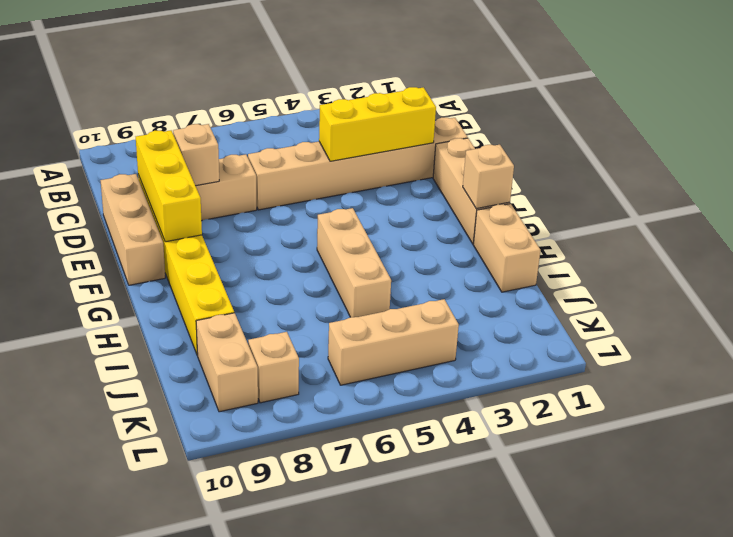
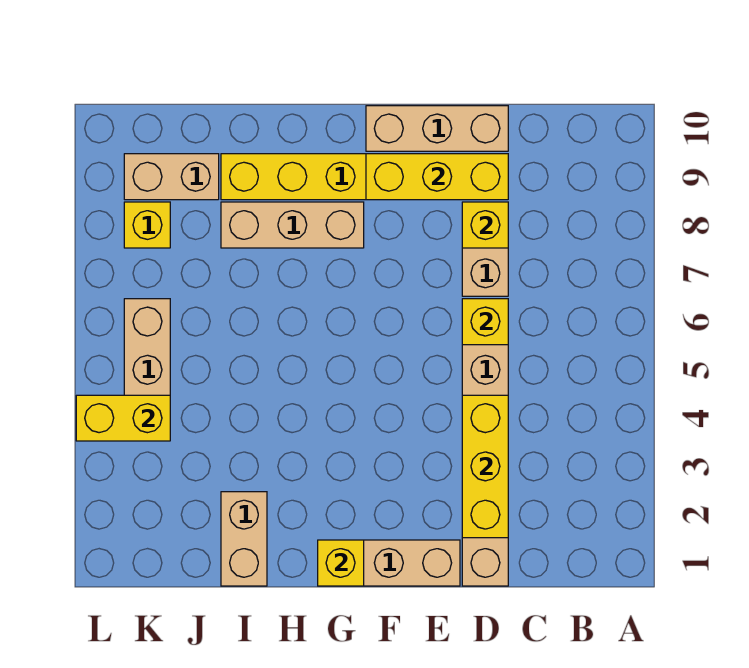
none -> yellow brick D6 level 2
tan brick D8 level 2 -> yellow brick D8 level 2
tan brick G1 level 2 -> yellow brick G1 level 2
tan brick G5:I5 level 1 -> tan brick G8:I8 level 1
tan brick H1:I1 level 1 -> tan brick I1:I2 level 1
none -> yellow brick K4:L4 level 2
tan brick K8 level 1 -> yellow brick K8 level 1

